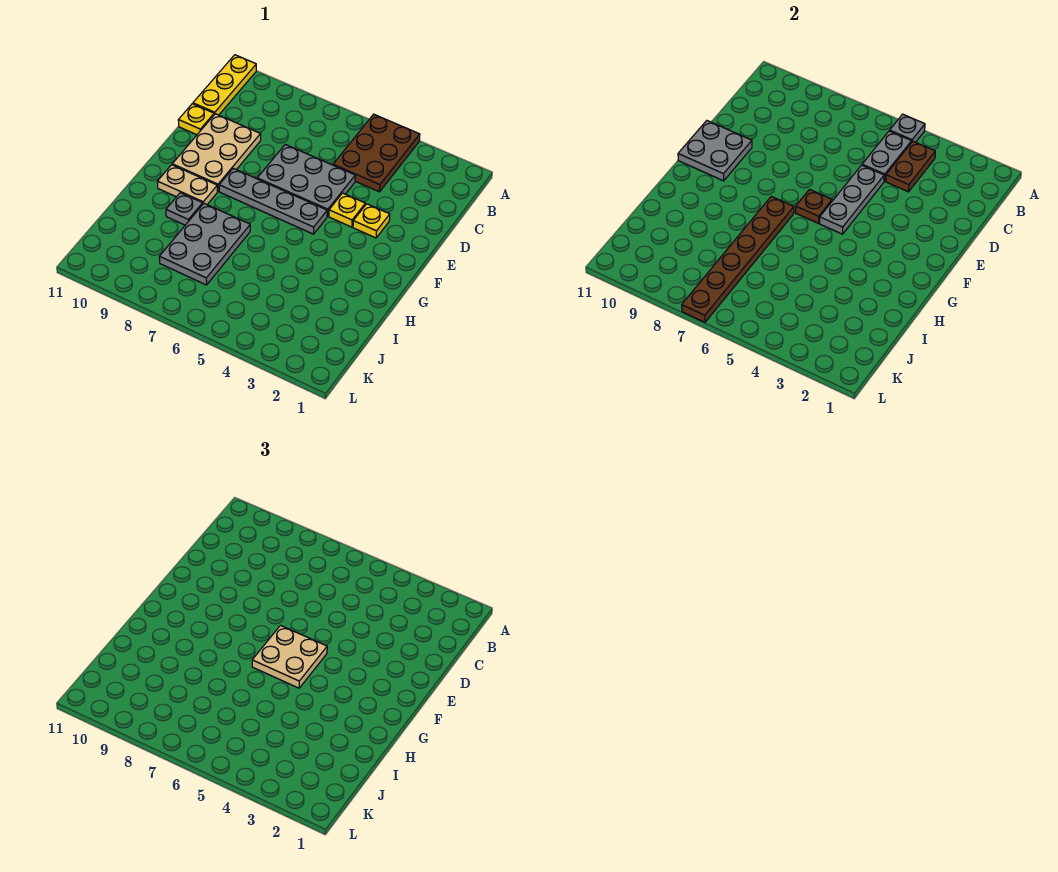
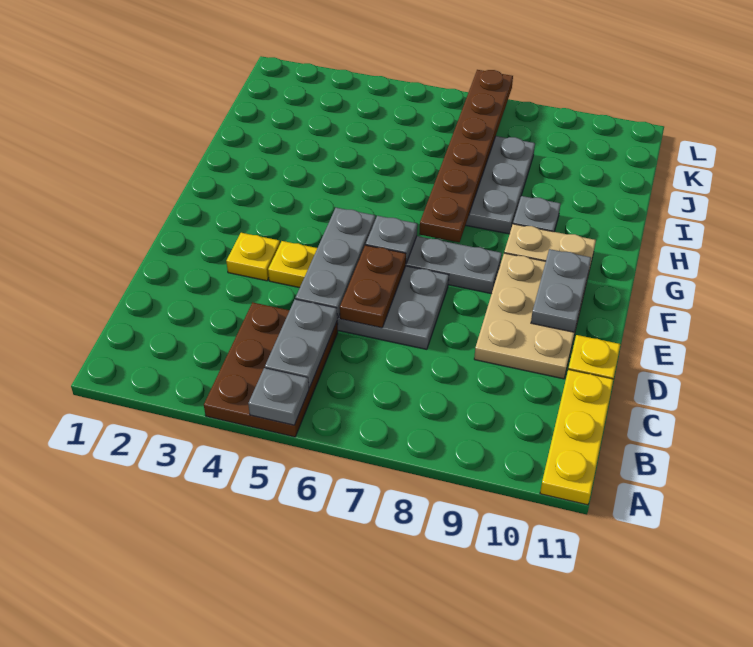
brown plate B4:C4 level 2 -> brown plate D6:E6 level 2
grey plate E10:F11 level 2 -> grey plate E10:F10 level 2
tan plate F5:G6 level 3 -> none
brown plate F6 level 2 -> grey plate F6 level 2

